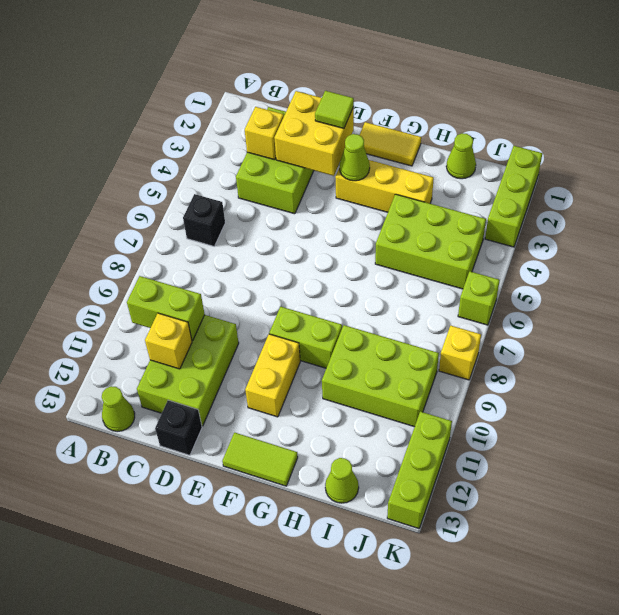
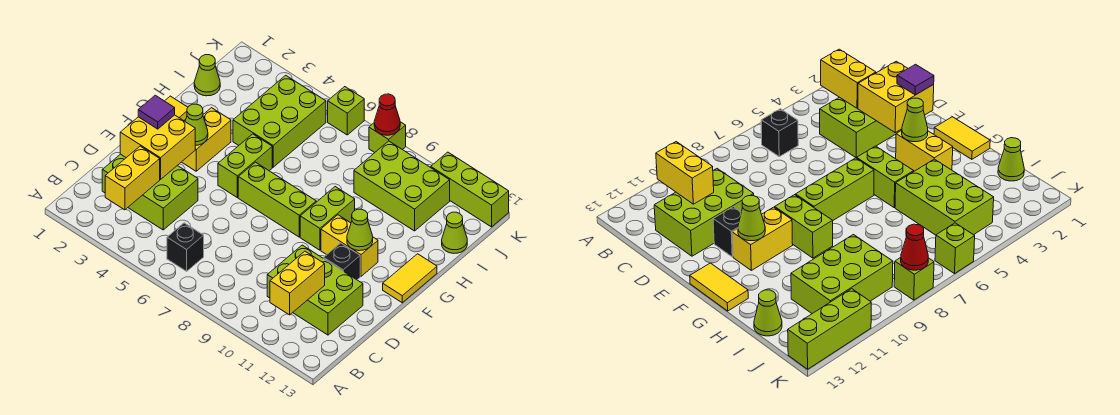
lime brick B10:C10 level 2 -> lime brick F5:G5 level 1
lime cone B13 level 1 -> lime cone F11 level 2
yellow brick C3 level 2 -> yellow brick B3:C3 level 2
yellow brick C11 level 2 -> yellow brick B11:C11 level 2
black brick D13 level 1 -> black brick E11 level 1
lime tile E2 level 3 -> purple tile E2 level 3
yellow brick F3:H3 level 1 -> yellow brick F3:G3 level 1
lime tile F13:G13 level 1 -> yellow tile F13:G13 level 1
lime brick H9:J10 level 1 -> lime brick I9:J11 level 1
lime brick K1:K3 level 1 -> lime brick F6:F8 level 1
yellow brick K8 level 1 -> lime brick K8 level 1
none -> red cone K8 level 2

